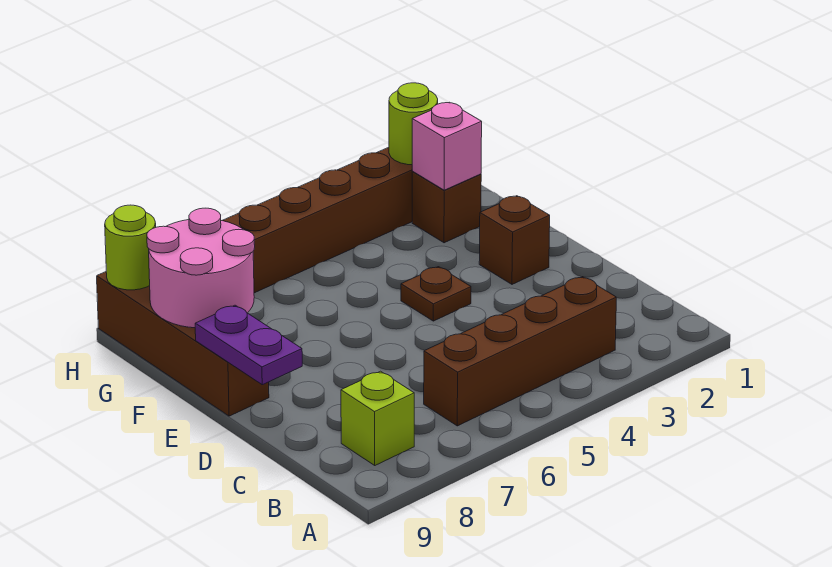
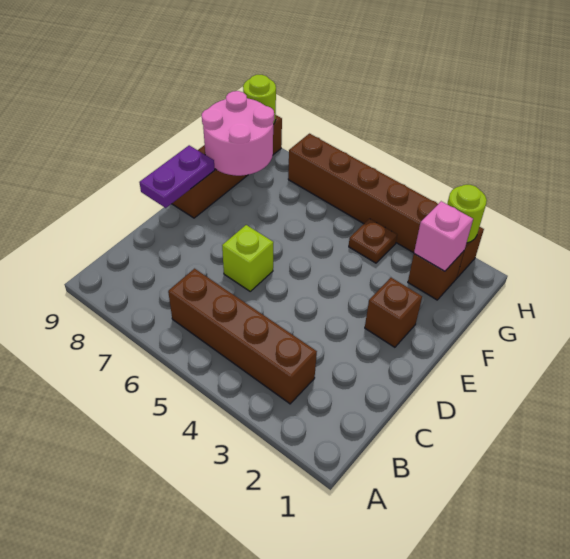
lime brick B8 level 1 -> lime brick D6 level 1
brown plate E4 level 1 -> brown plate G4 level 1

